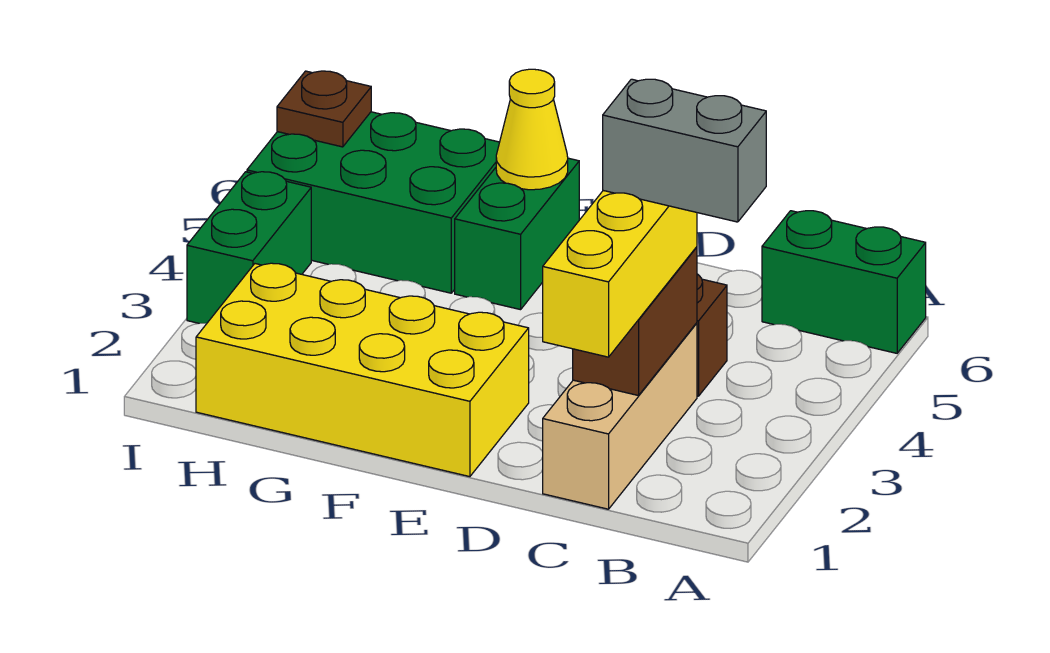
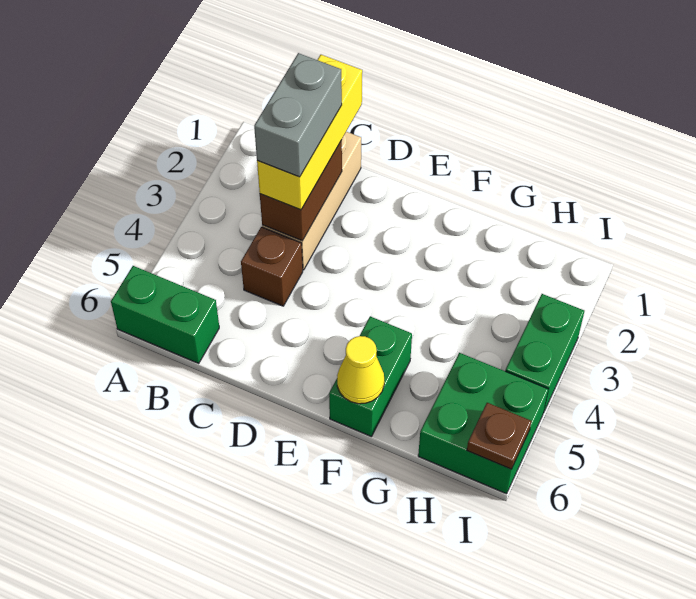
grey brick B3:C3 level 4 -> grey brick C2:C3 level 4
yellow brick E1:H2 level 1 -> none
green brick G5:I6 level 1 -> green brick H5:I6 level 1

